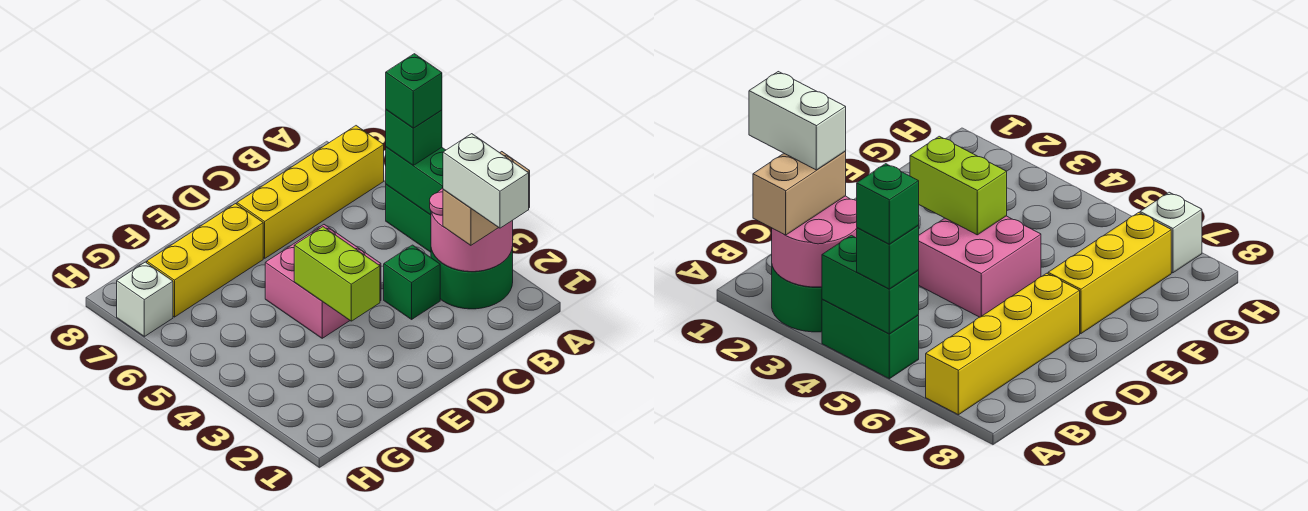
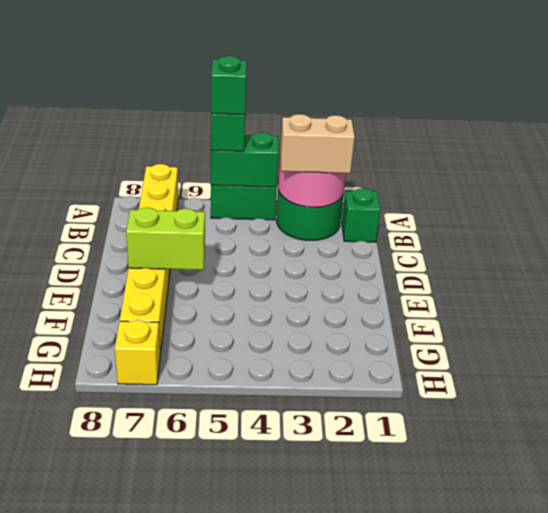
tan brick A2:B2 level 3 -> tan brick B2:B3 level 3
white brick B1:B2 level 4 -> none
green brick C3 level 1 -> green brick B1 level 1
pink brick D4:E5 level 1 -> none
lime brick E3:E4 level 2 -> lime brick E6:E7 level 2
white brick H7 level 1 -> yellow brick H7 level 1

